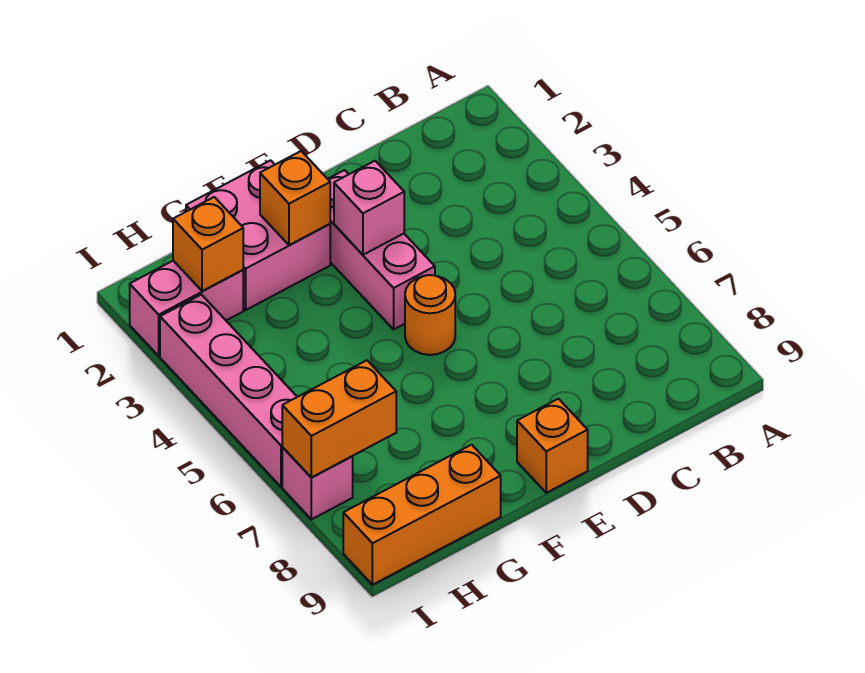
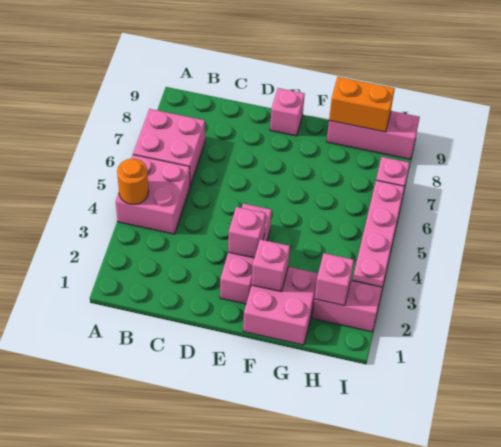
none -> pink brick A4:B5 level 1
none -> pink brick A6:B7 level 1
orange round brick E5 level 1 -> orange round brick A4 level 2
orange brick E9 level 1 -> pink brick E9 level 1
orange brick F2 level 2 -> pink brick F2 level 2
orange brick G9:I9 level 1 -> pink brick G9:I9 level 1
orange brick H2 level 2 -> pink brick H2 level 2
orange brick H7:I7 level 2 -> orange brick G9:H9 level 2

